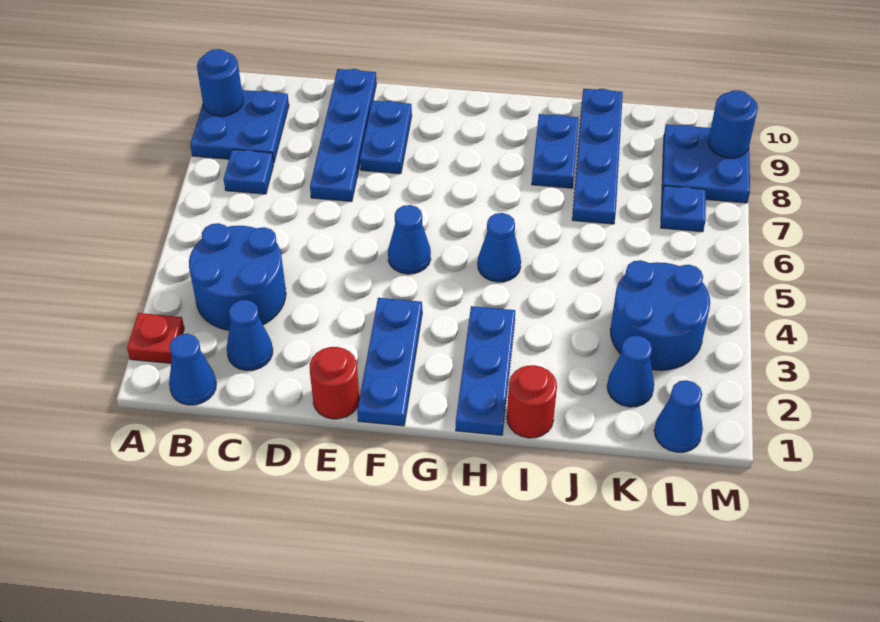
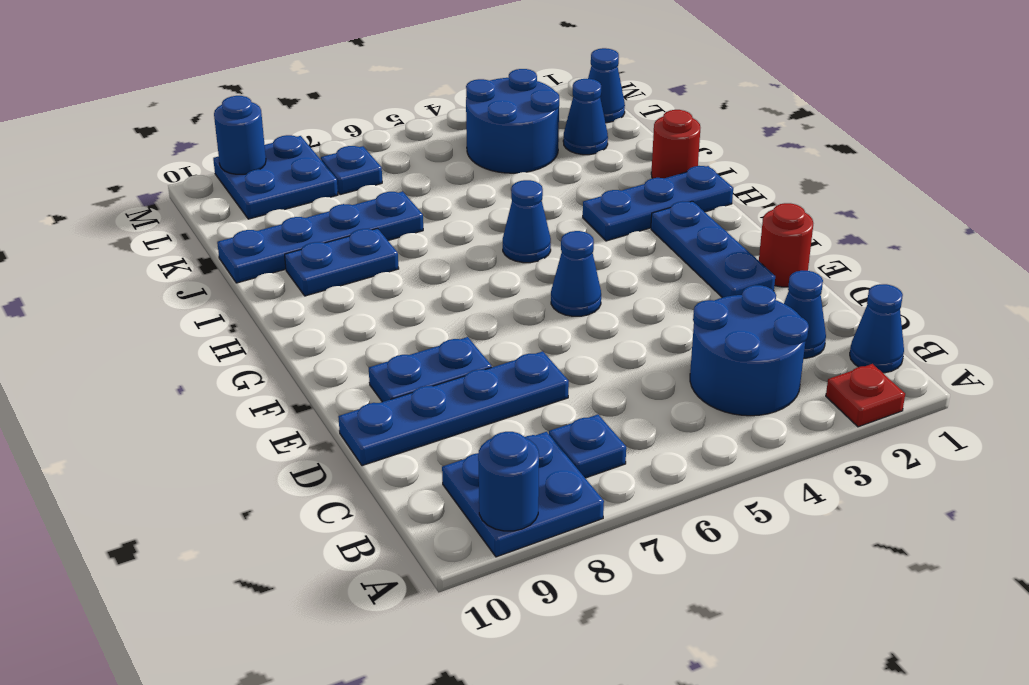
blue plate F1:F3 level 1 -> blue plate E2:G2 level 1

